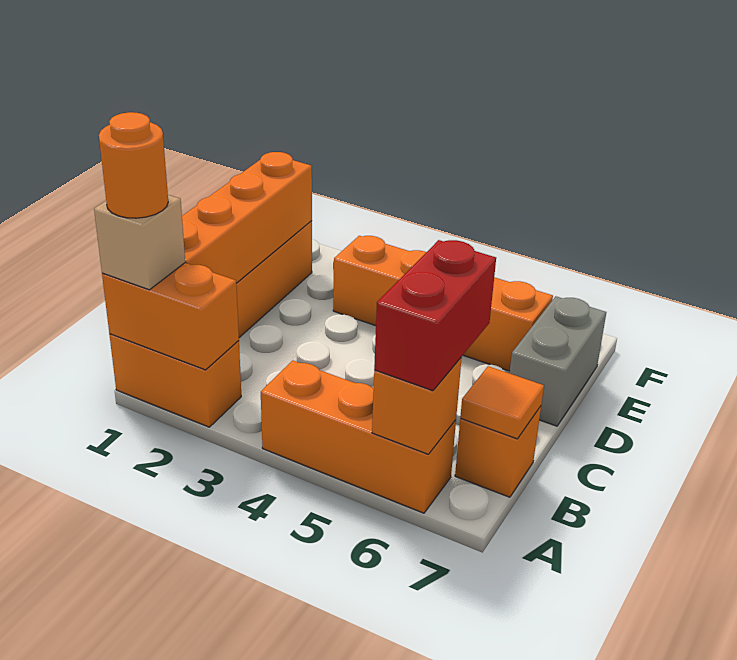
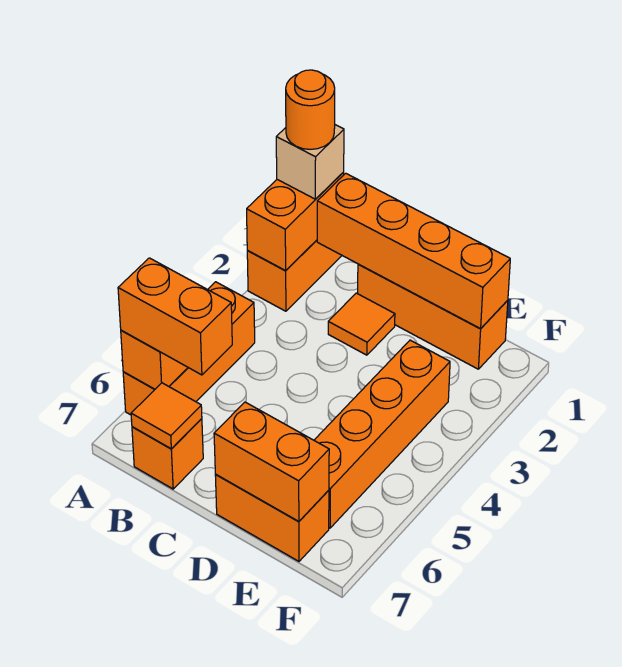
red brick A6:B6 level 3 -> orange brick A6:B6 level 3
none -> orange tile C2 level 1
grey brick D7:E7 level 1 -> orange brick D7:E7 level 1
none -> orange brick D7:E7 level 2

